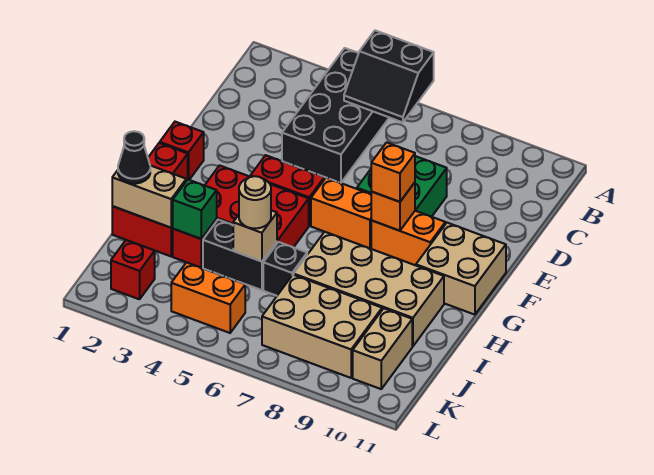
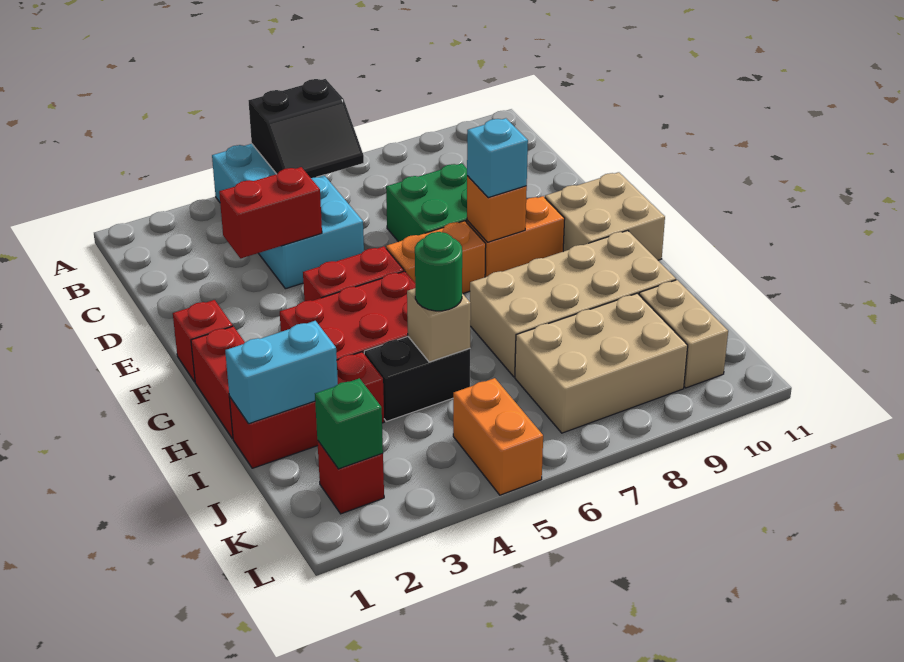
black brick A4:D5 level 1 -> cyan brick A4:D5 level 1
none -> red brick D3:D4 level 2
orange brick F8 level 3 -> cyan brick F8 level 3
tan brick I1:I2 level 2 -> cyan brick I1:I2 level 2
black cone I1 level 3 -> none
green brick I3 level 2 -> green brick K2 level 2
tan round brick I5 level 3 -> green round brick I5 level 3
black brick I6 level 1 -> none
orange brick K4:K5 level 1 -> orange brick K5:L5 level 1

